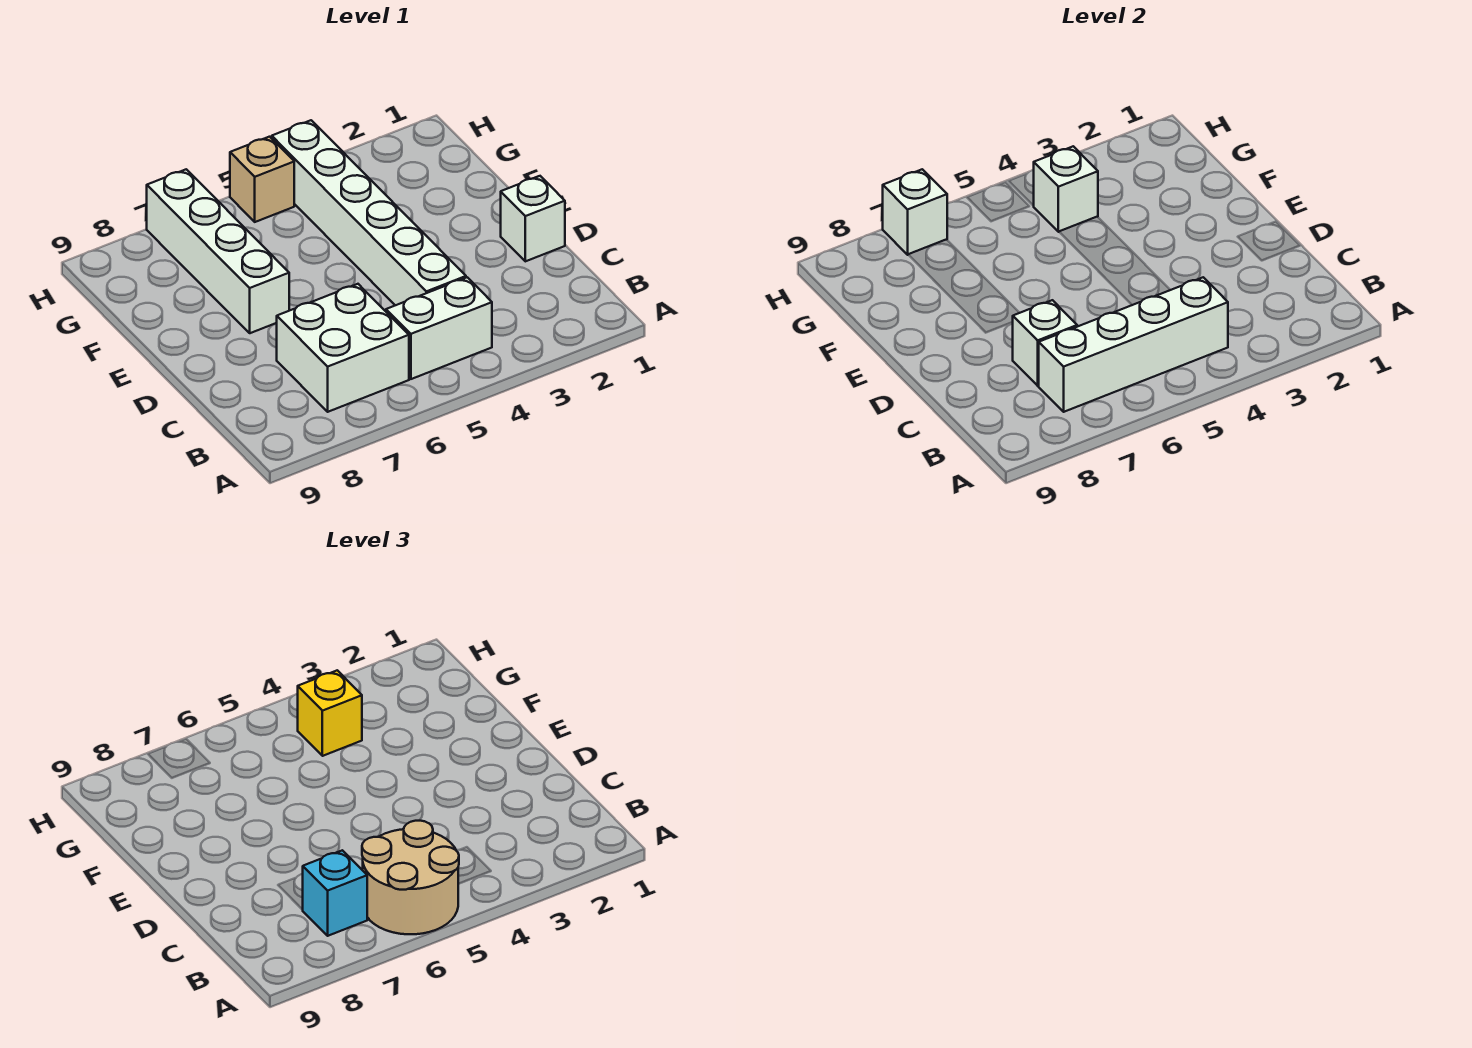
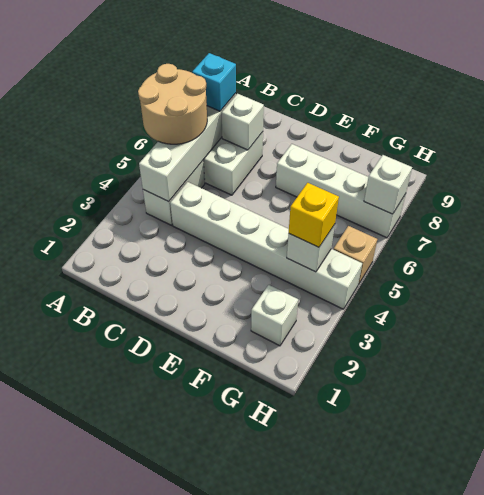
white brick D1 level 1 -> white brick G2 level 1

